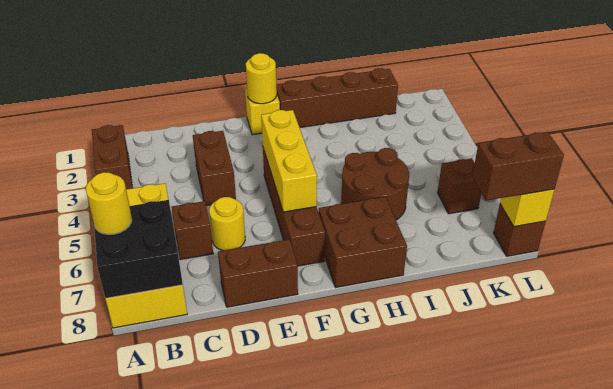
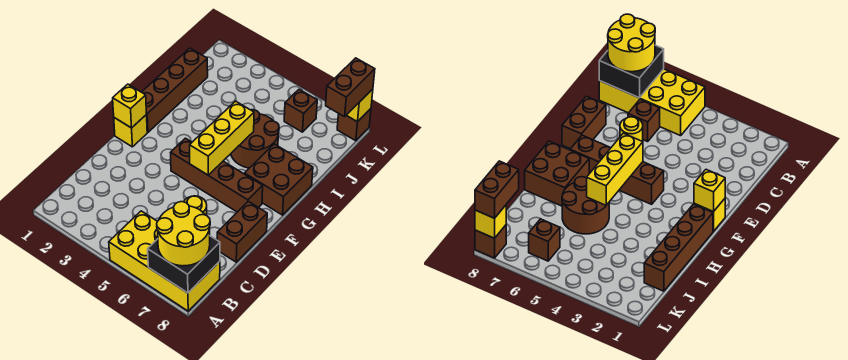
brown brick A2:A3 level 1 -> none
yellow round brick A7 level 3 -> yellow round brick A7:B8 level 3
brown brick D3:D4 level 1 -> none
yellow round brick F1 level 2 -> yellow brick F1 level 2
yellow brick F4:F6 level 2 -> yellow brick F5:H5 level 2

